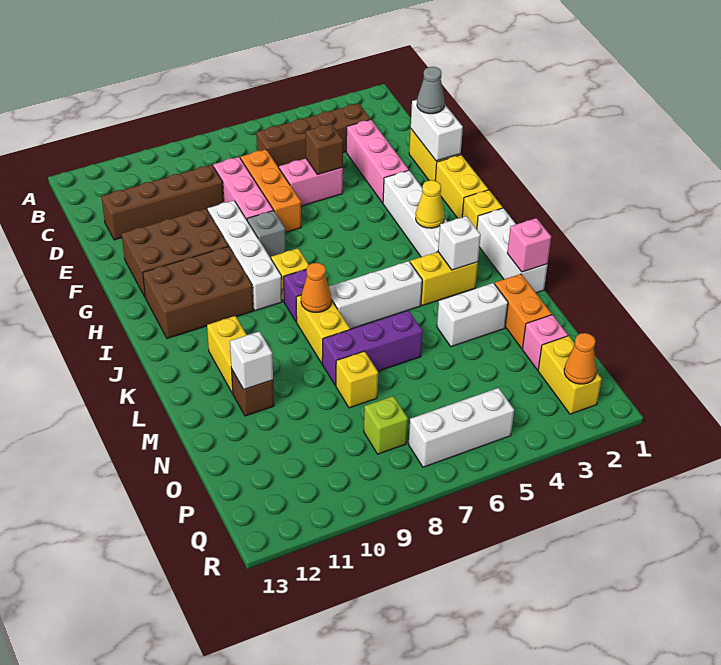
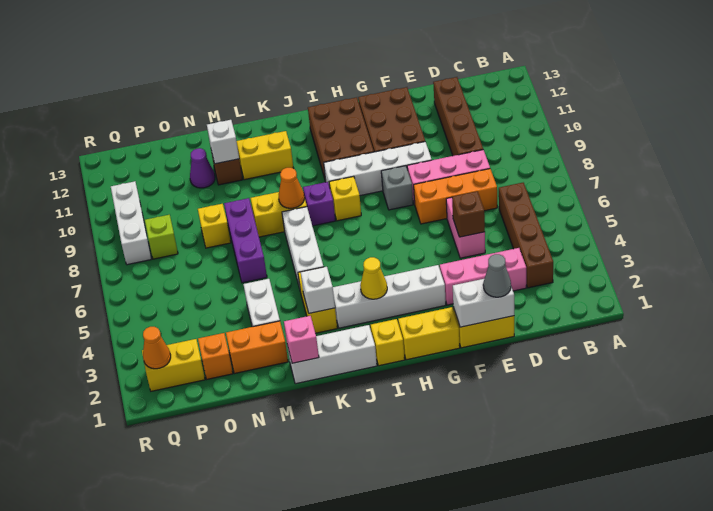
none -> purple cone N11 level 1
pink brick O2 level 1 -> orange brick O2 level 1
white brick Q5:Q7 level 1 -> white brick Q8:Q10 level 1

